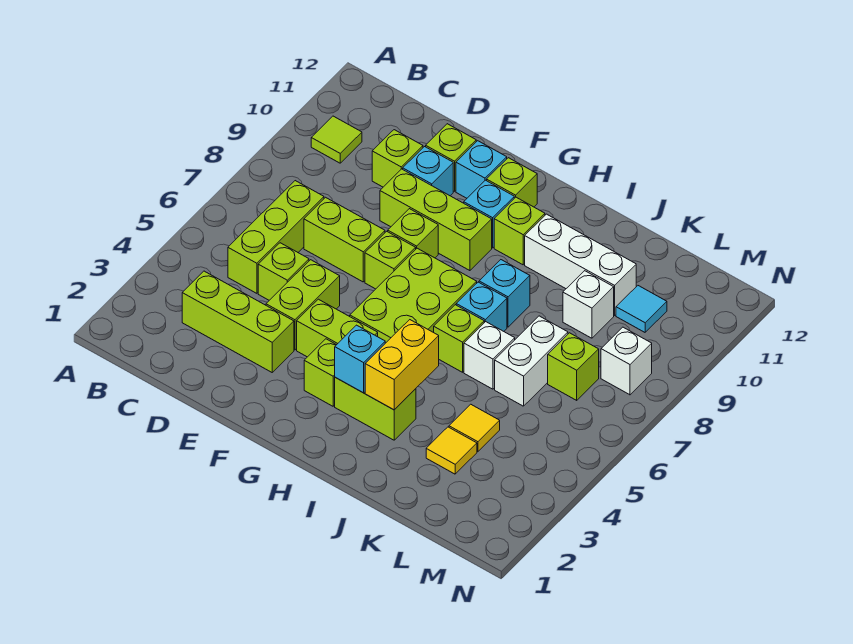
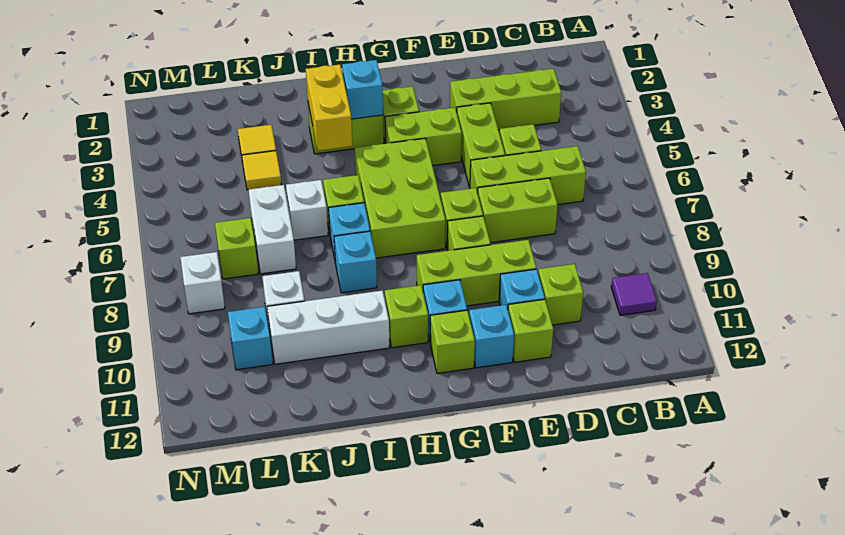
lime tile B10 level 1 -> purple tile B10 level 1
lime brick C5:C7 level 1 -> lime brick C6:E6 level 1
cyan tile L10 level 1 -> cyan brick L10 level 1

